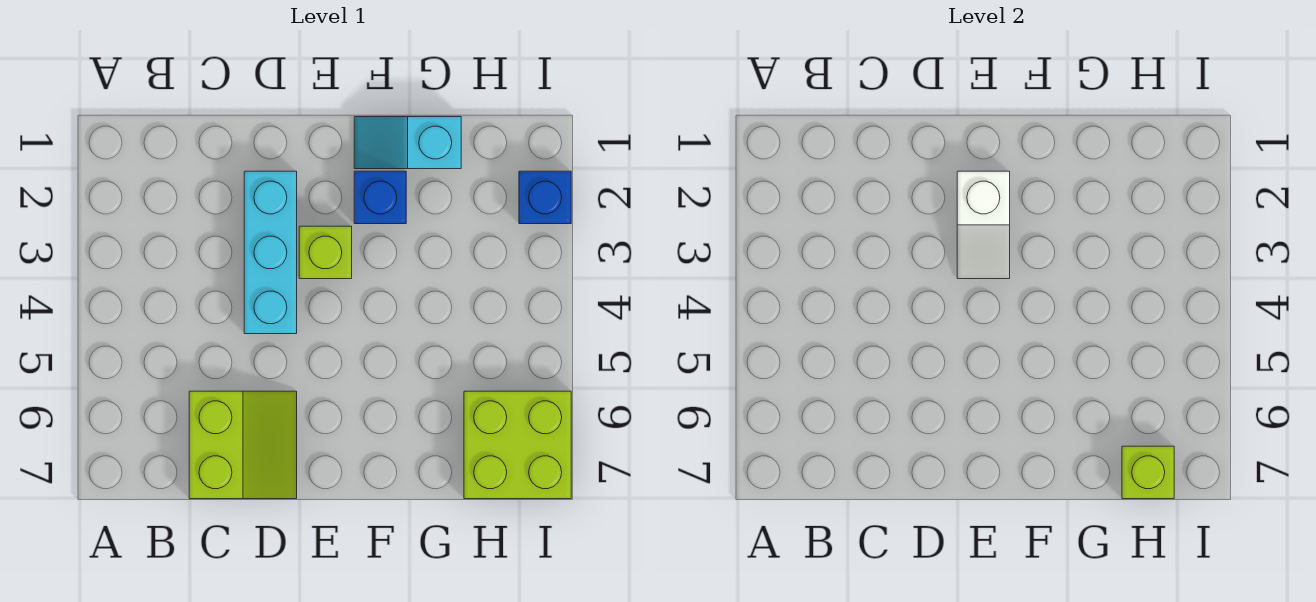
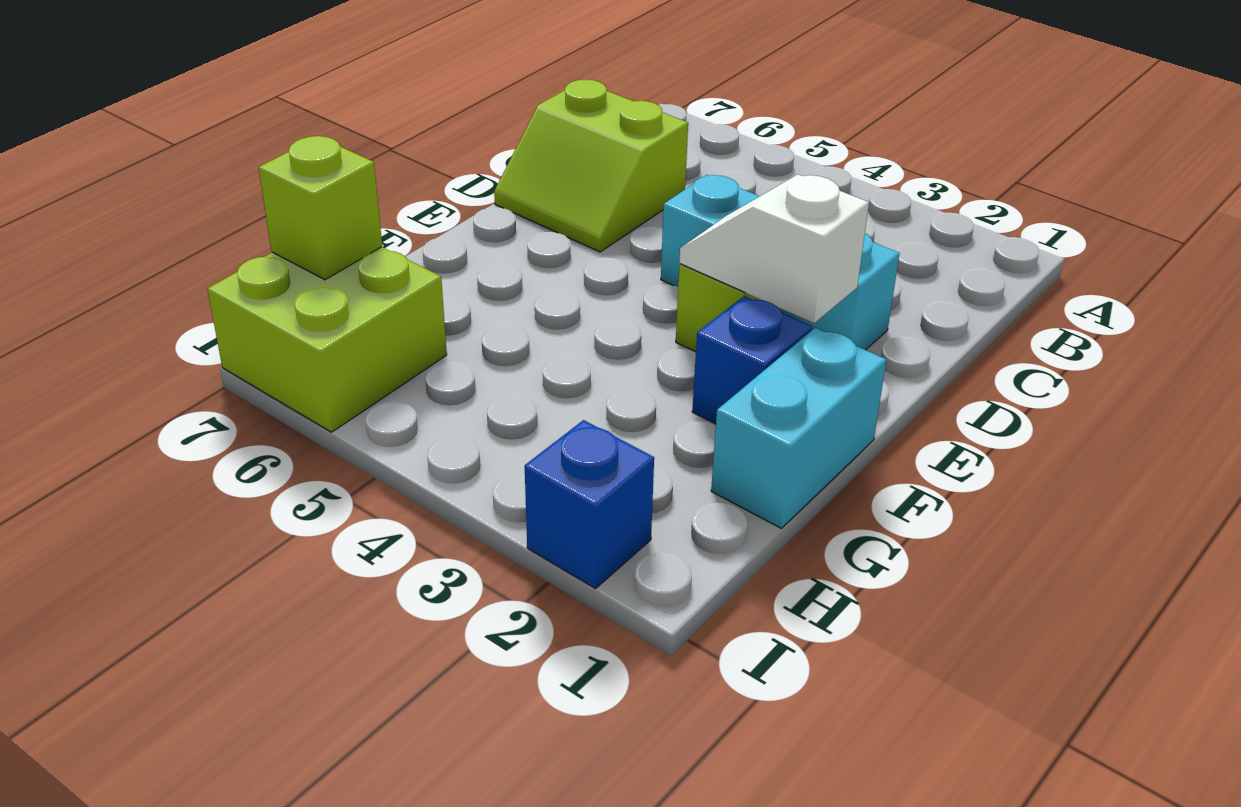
cyan slope F1:G1 level 1 top G -> cyan brick F1:G1 level 1

